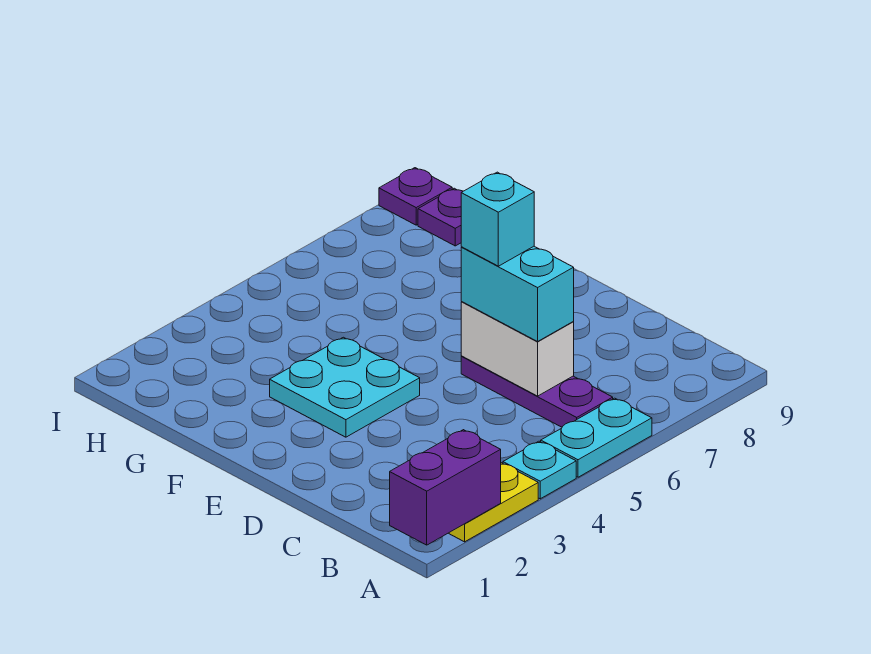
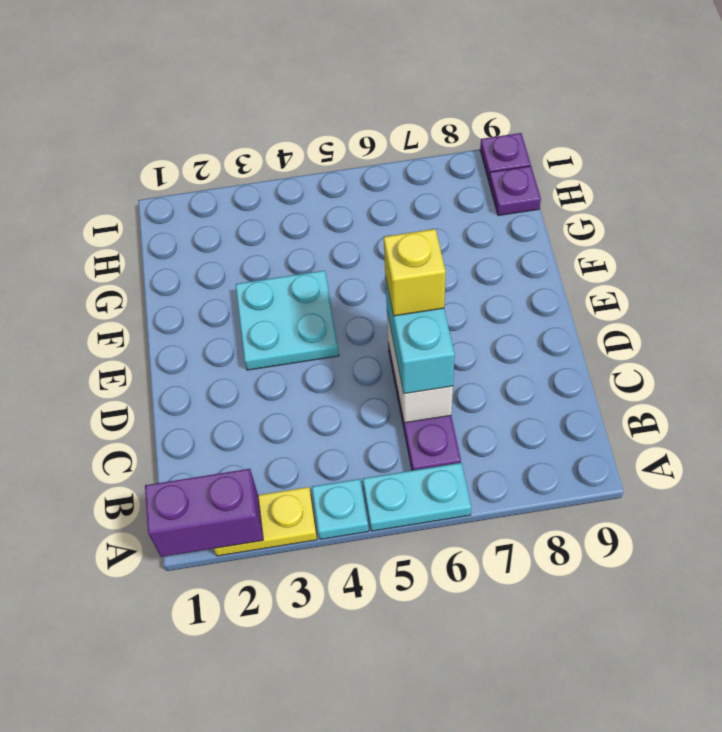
cyan brick D6 level 4 -> yellow brick D6 level 4

